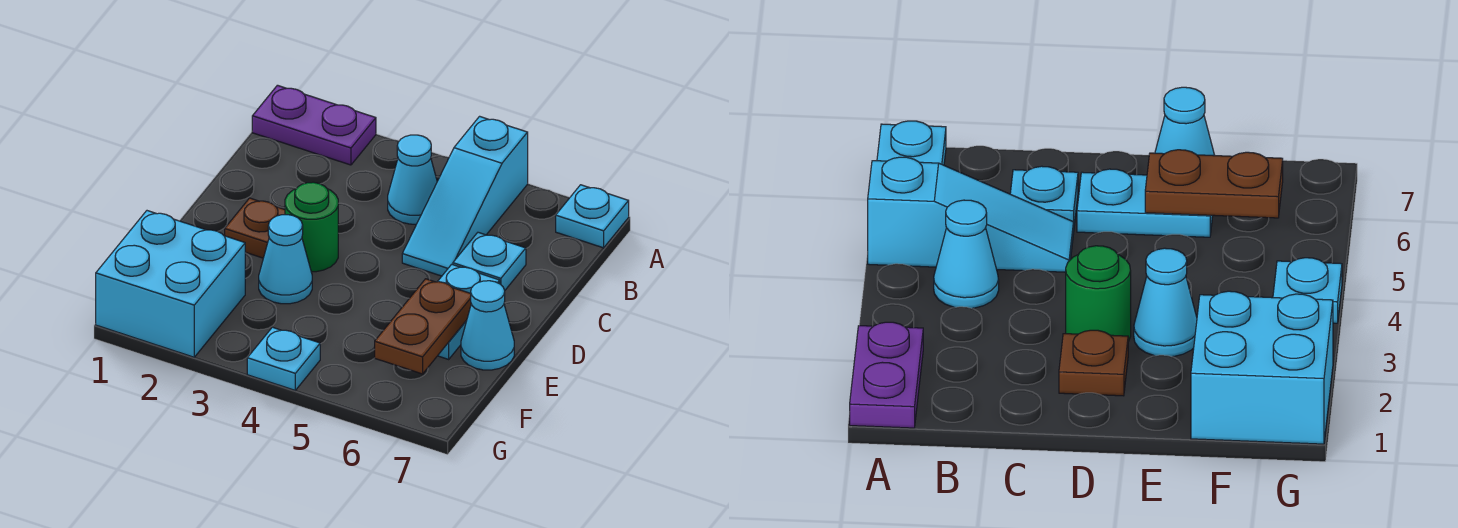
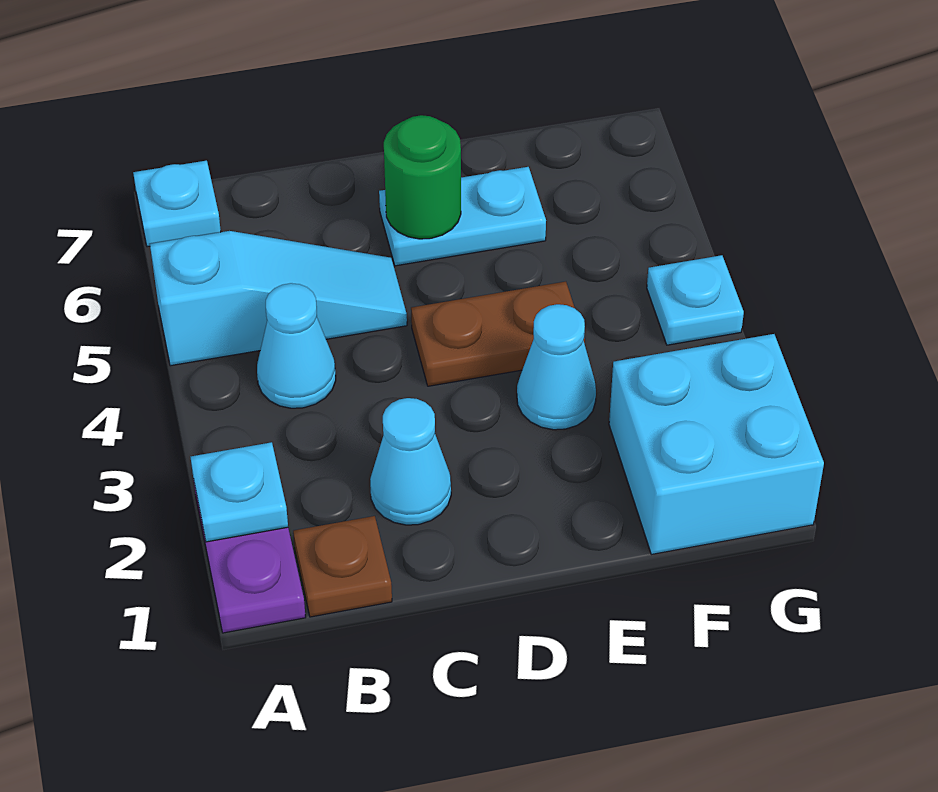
cyan plate C6 level 1 -> cyan plate A2 level 2
brown plate D2 level 1 -> brown plate B1 level 1
green round brick D3 level 1 -> green round brick D6 level 2
brown plate E6:F6 level 2 -> brown plate D4:E4 level 1
cyan cone E7 level 1 -> cyan cone C2 level 1

